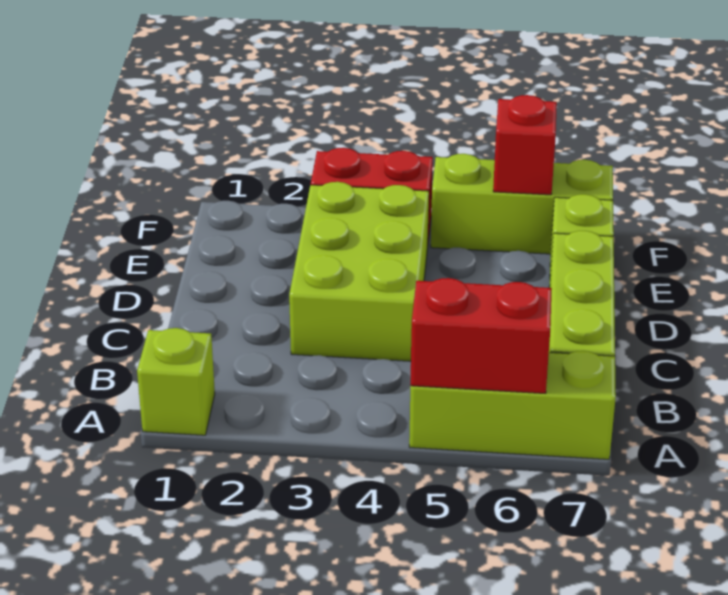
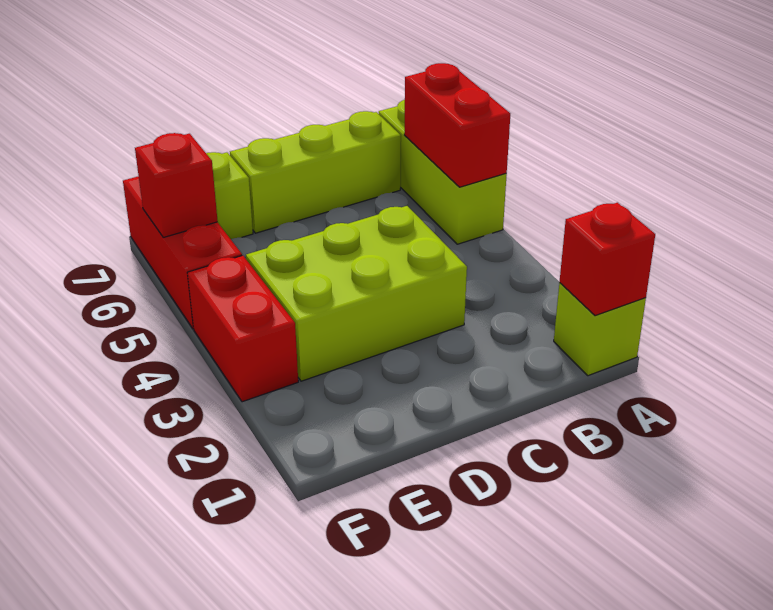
none -> red brick A1 level 2
lime brick F5:F7 level 1 -> red brick F5:F7 level 1

